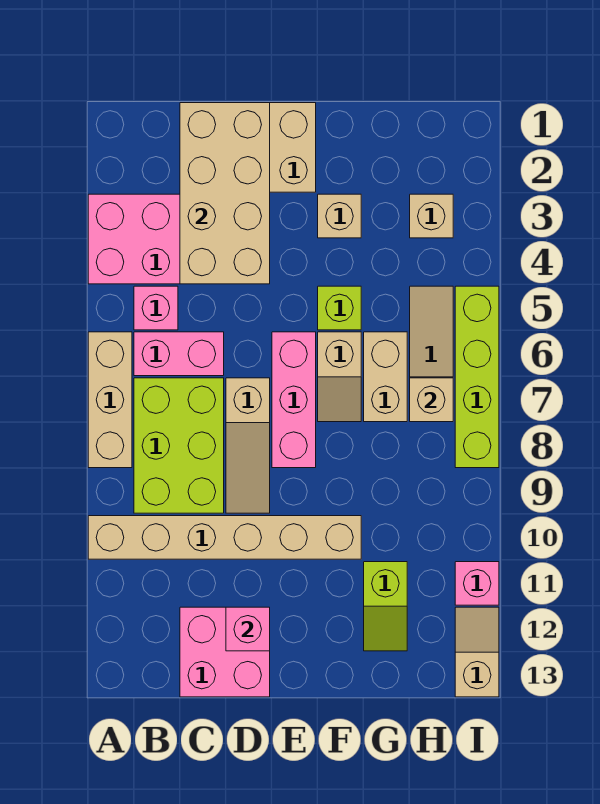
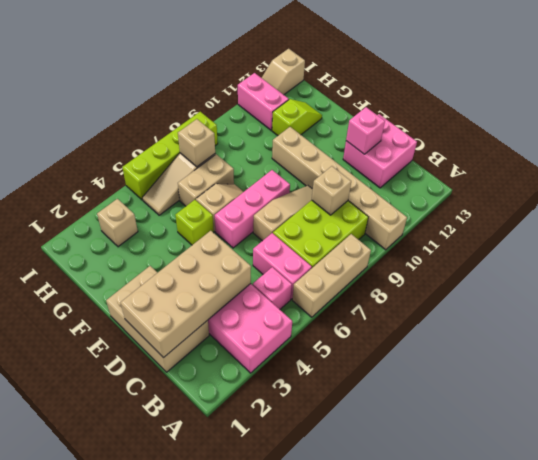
tan brick F3 level 1 -> tan brick C9 level 2
pink brick I11 level 1 -> pink brick H11:I11 level 1

